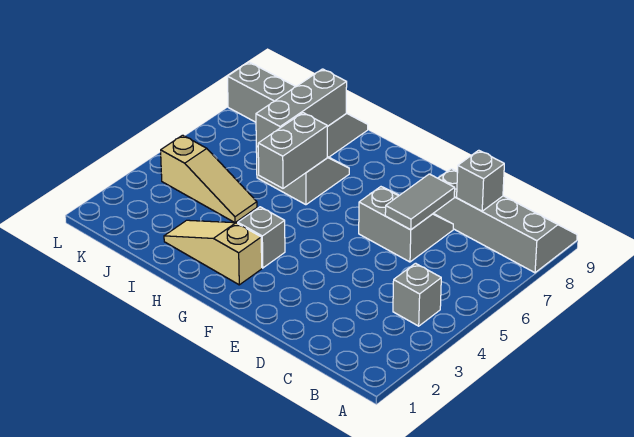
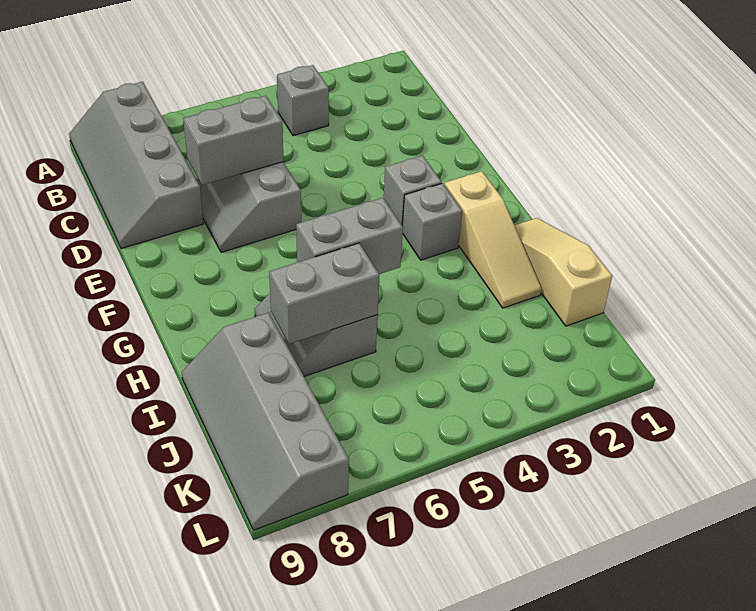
grey brick C8 level 2 -> grey brick F3 level 1
grey tile D6:D7 level 2 -> grey brick D6:D7 level 2
tan slope I4:K4 level 1 top K -> tan slope H1:J1 level 1 top J
grey brick I6:I8 level 2 -> grey brick I6:I7 level 2

